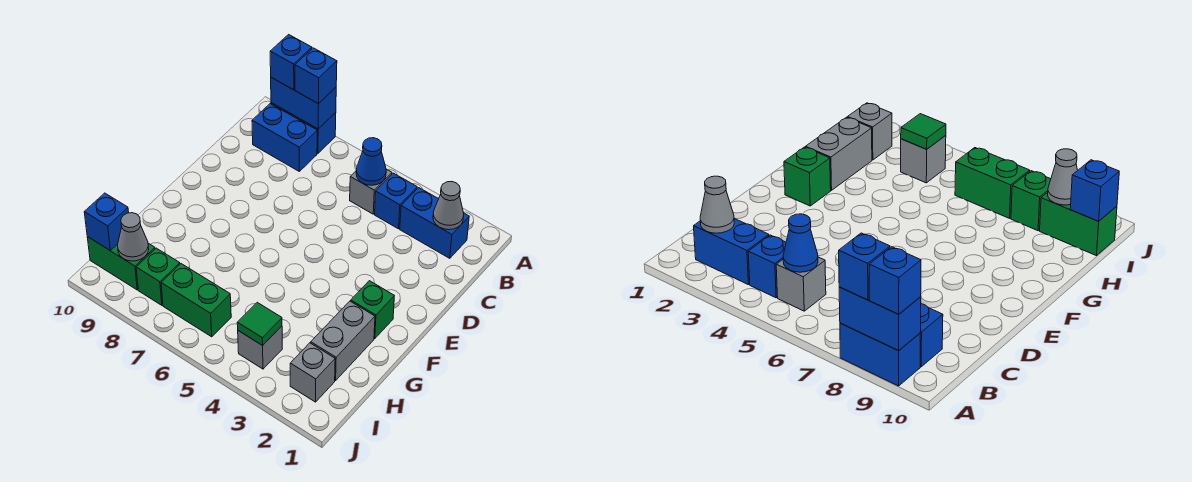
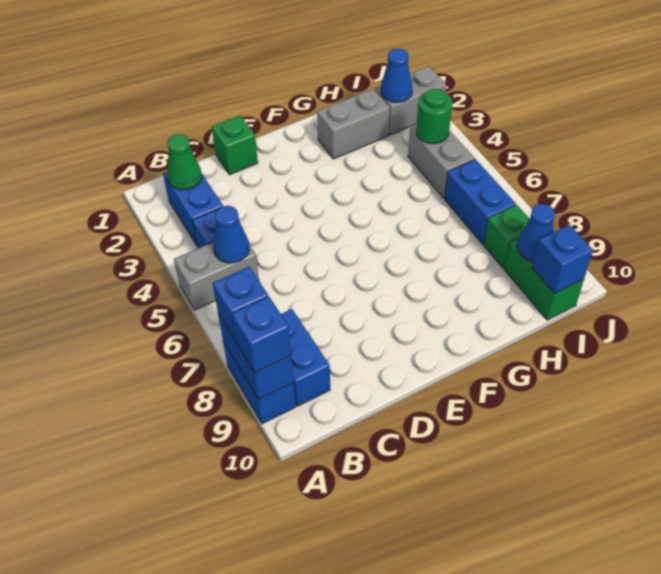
grey cone B2 level 2 -> green cone B2 level 2
grey brick B5 level 1 -> grey brick A5:B5 level 1
green brick F2 level 1 -> green brick D1 level 1
grey brick I2 level 1 -> grey brick I2:J2 level 1
none -> blue cone I2 level 2
grey brick I4 level 1 -> grey brick I4:I5 level 1
green tile I4 level 2 -> green round brick I4 level 2
green brick I6:I7 level 1 -> blue brick I6:I7 level 1
grey cone I9 level 2 -> blue cone I9 level 2

